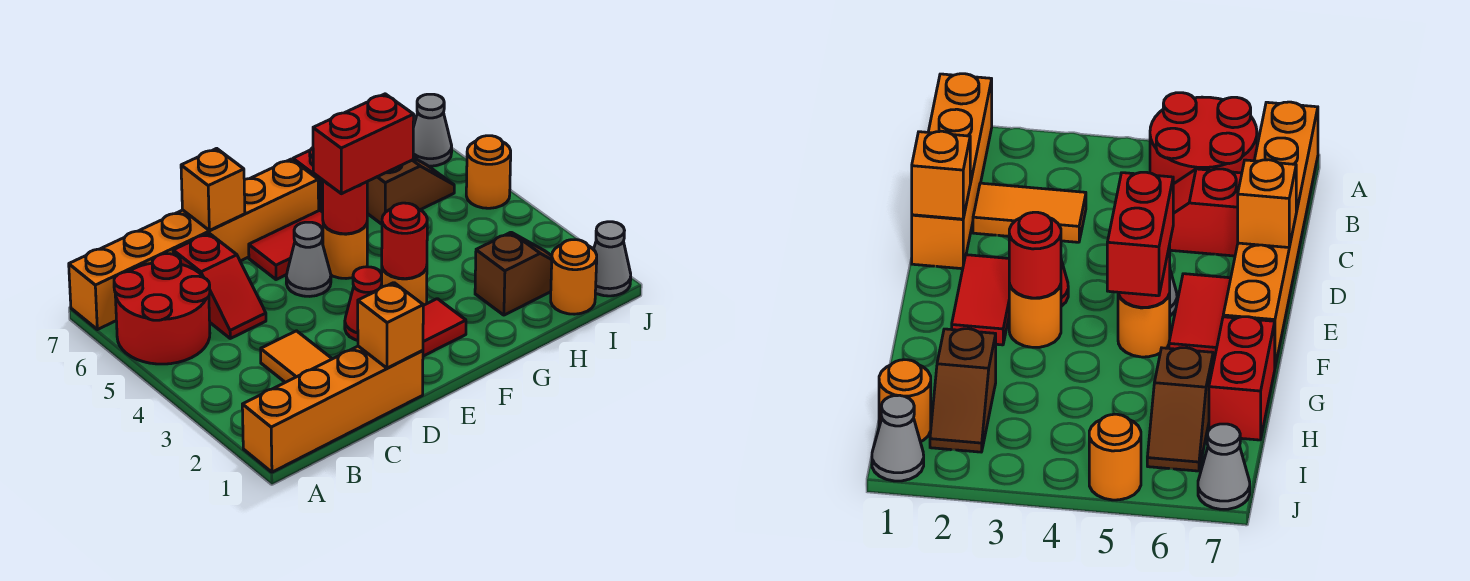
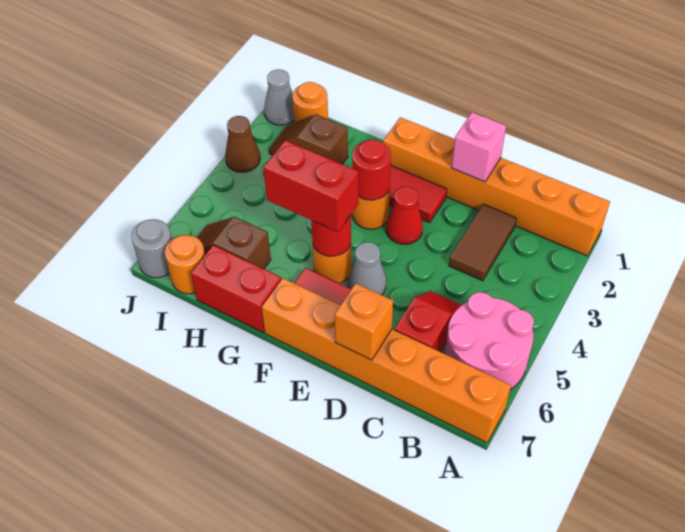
orange brick A1:D1 level 1 -> orange brick A1:F1 level 1
red round brick A5:B6 level 1 -> pink round brick A5:B6 level 1
orange tile C2:C3 level 1 -> brown tile C2:C3 level 1
orange brick D1 level 2 -> pink brick D1 level 2
none -> brown cone J3 level 1
orange round brick J5 level 1 -> orange round brick I7 level 1
grey cone J7 level 1 -> grey round brick J7 level 1

